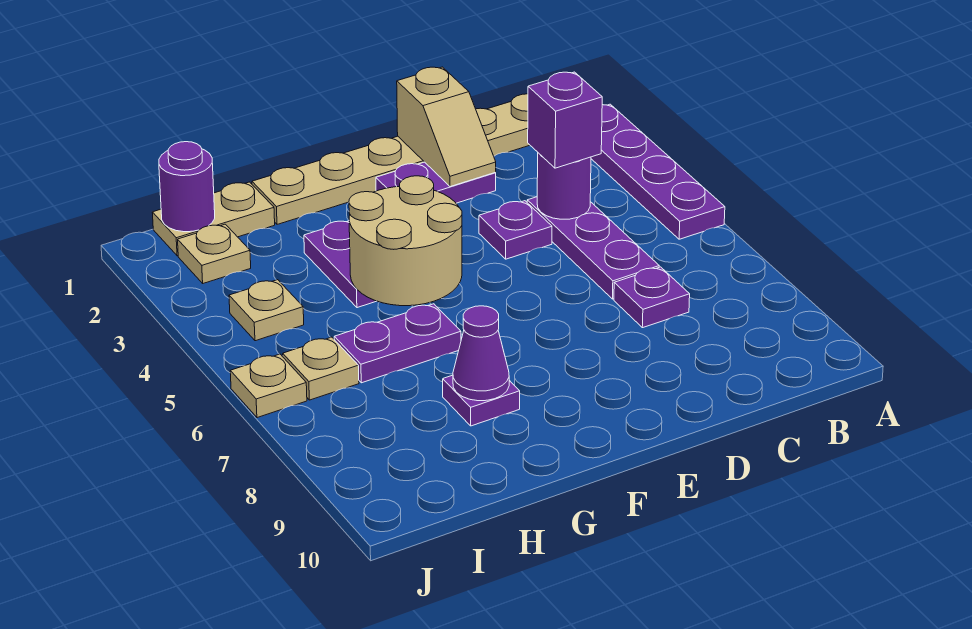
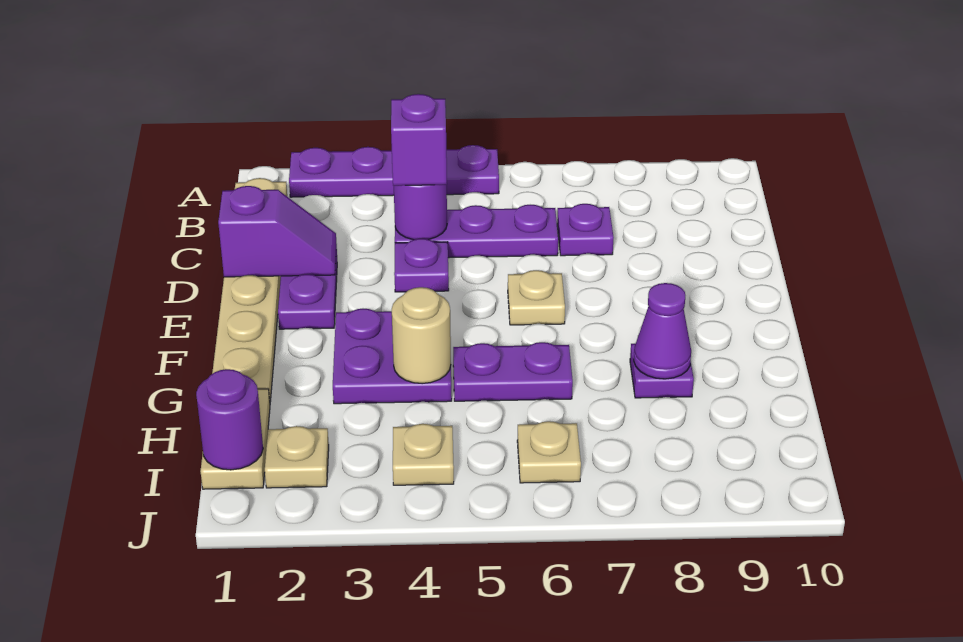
tan slope D1:D2 level 2 top 1 -> purple slope D1:D2 level 2 top 1
tan round brick F4:G5 level 2 -> tan round brick G4 level 2
purple plate G6:H6 level 1 -> purple plate G5:G6 level 1
tan plate J6 level 1 -> tan plate E6 level 1

